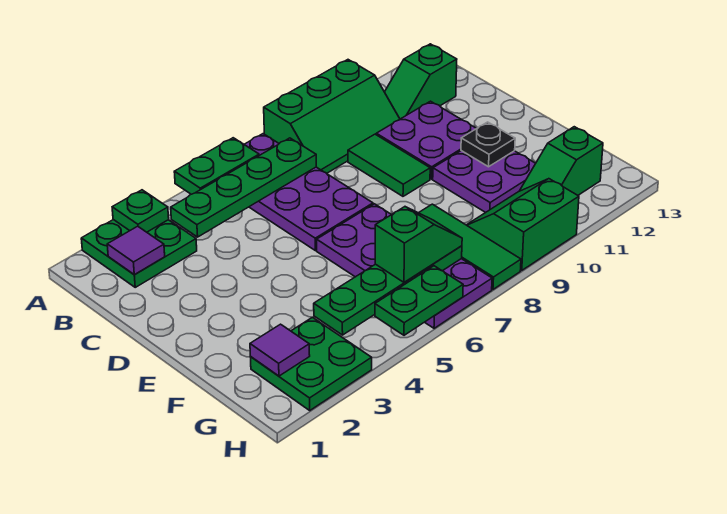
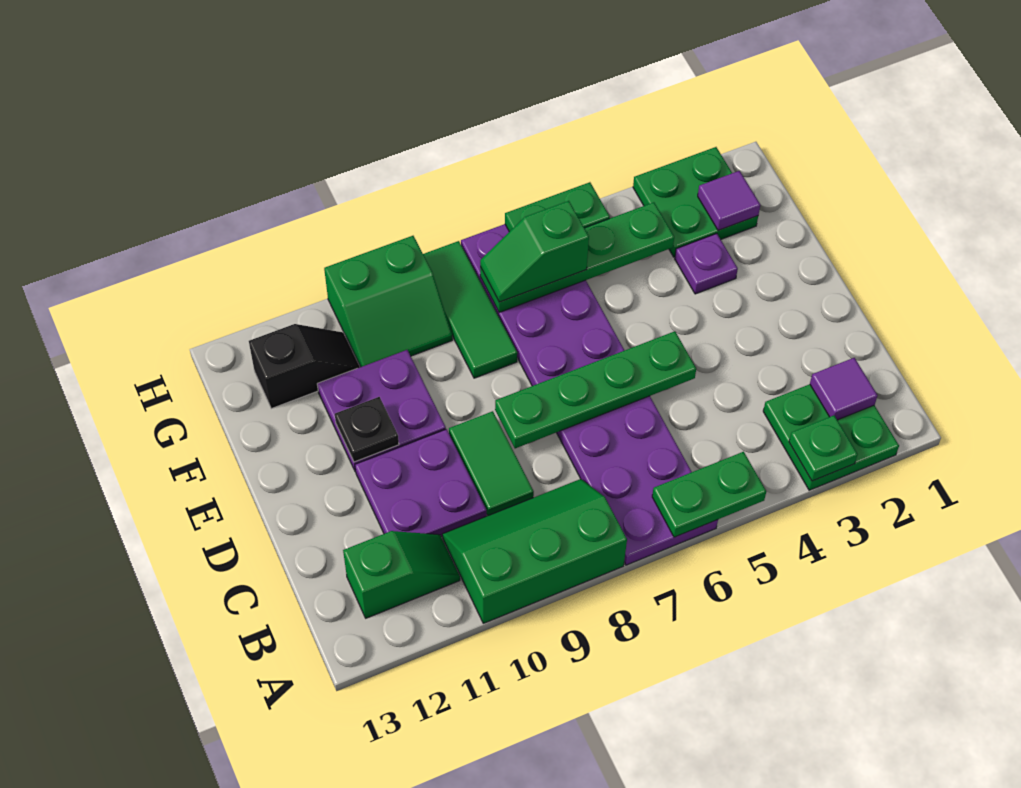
green plate B4:B7 level 2 -> green plate D5:D8 level 2
none -> purple plate F3 level 1
green slope G11:G12 level 1 top 12 -> black slope G11:G12 level 1 top 12

